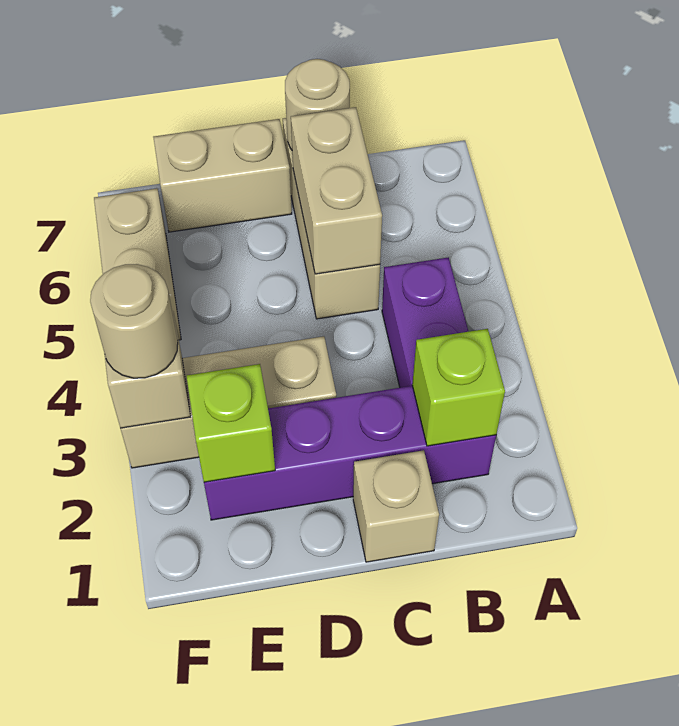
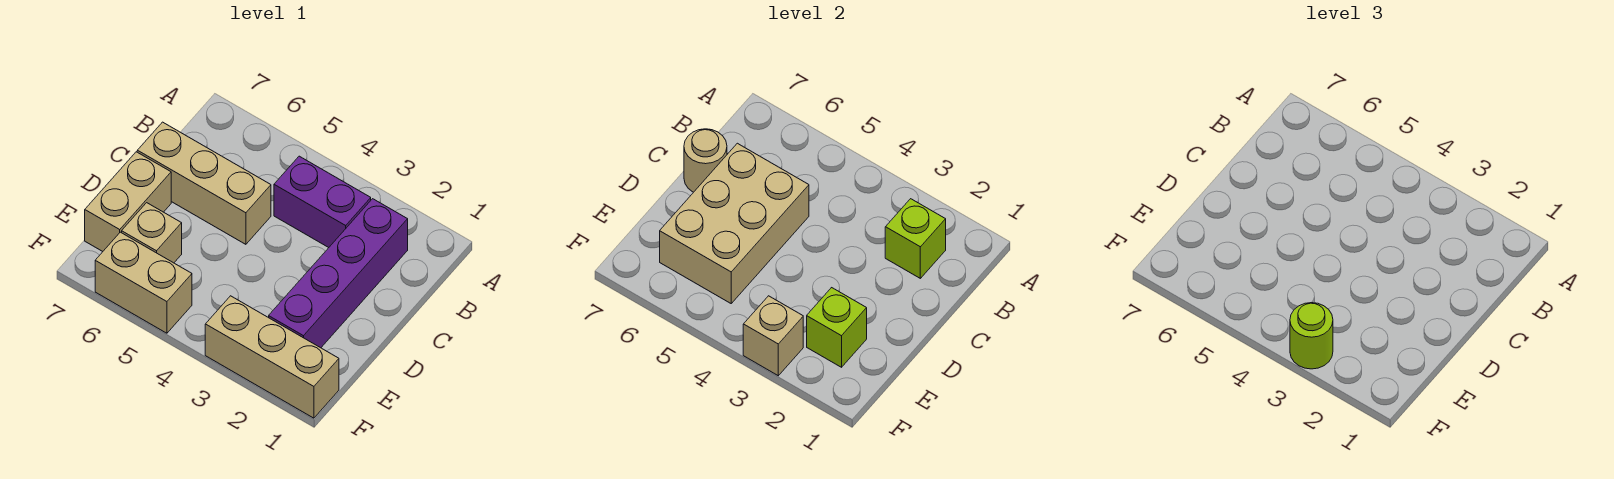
tan brick C1 level 1 -> tan brick E6 level 1
tan brick C5:C6 level 2 -> tan brick C5:E6 level 2
tan brick D3:F3 level 1 -> tan brick F1:F3 level 1
tan round brick F3 level 3 -> lime round brick F3 level 3

